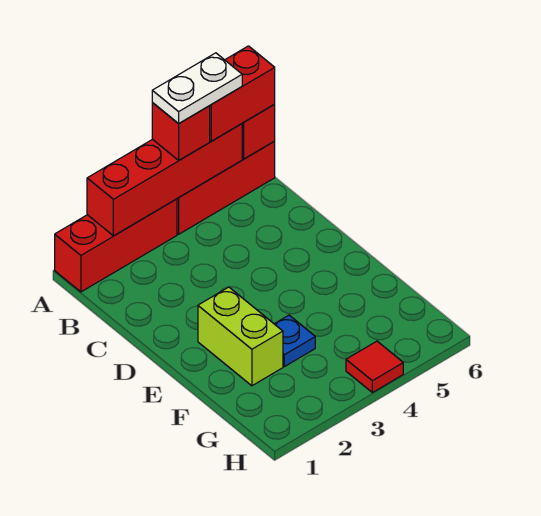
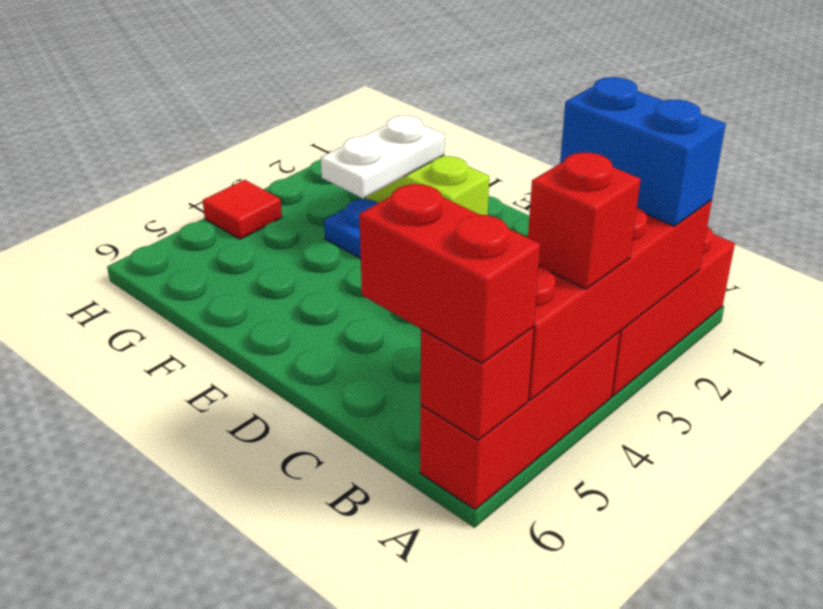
none -> blue brick A2:B2 level 3
white plate A4:A5 level 4 -> white plate F2:F3 level 2
red brick A5:A6 level 3 -> red brick A6:B6 level 3

